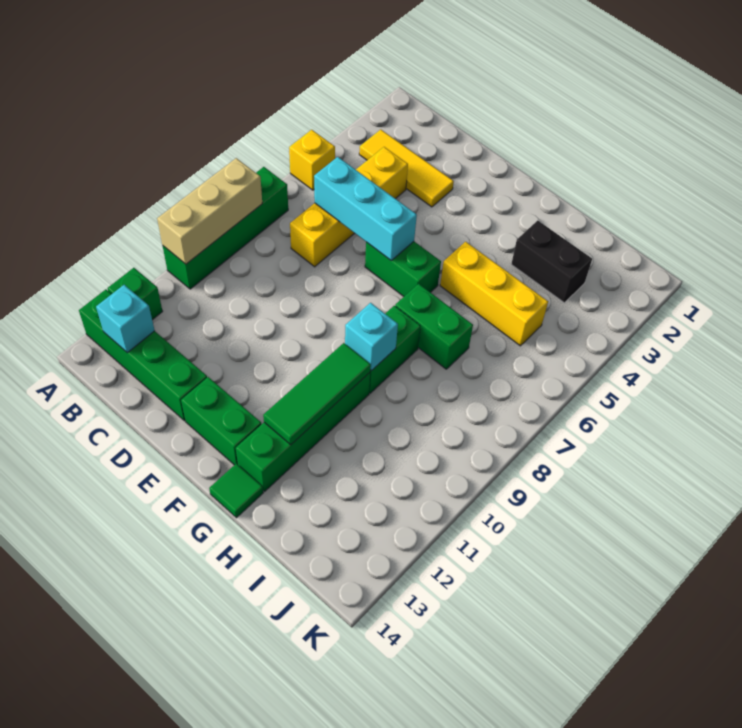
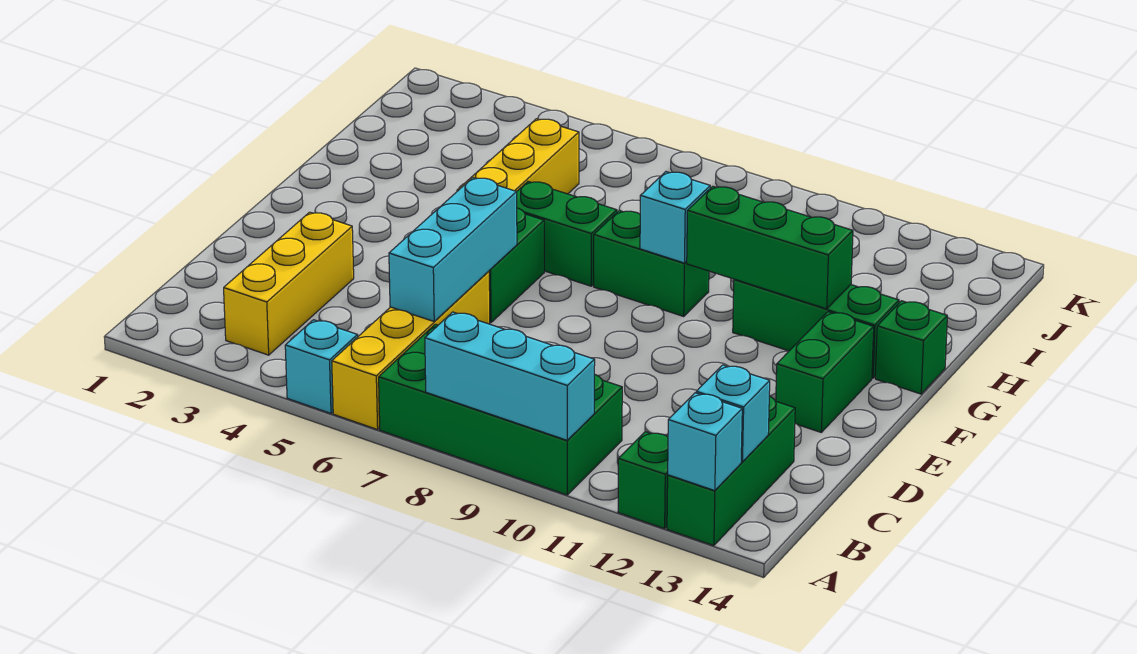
yellow brick A5 level 1 -> cyan brick A5 level 1
green brick A7:A10 level 1 -> green brick A7:B10 level 1
tan brick A8:A10 level 2 -> cyan brick A8:A10 level 2
green brick A13:D13 level 1 -> green brick A13:C13 level 1
none -> cyan brick A13 level 2
yellow tile B3:D3 level 1 -> yellow brick B3:D3 level 1
yellow brick C4:C7 level 1 -> yellow brick A6:D6 level 1
green brick G7:H7 level 1 -> green brick G6:G7 level 1
green brick G10:G13 level 1 -> green brick G11:G13 level 1
green tile G10:G12 level 2 -> green brick G10:G12 level 2
green tile G14 level 1 -> green brick G14 level 1
black brick H3:I3 level 1 -> none

